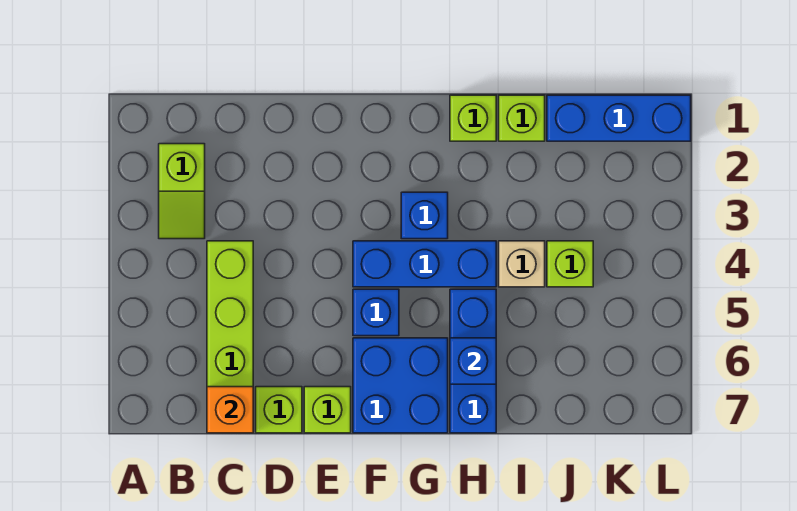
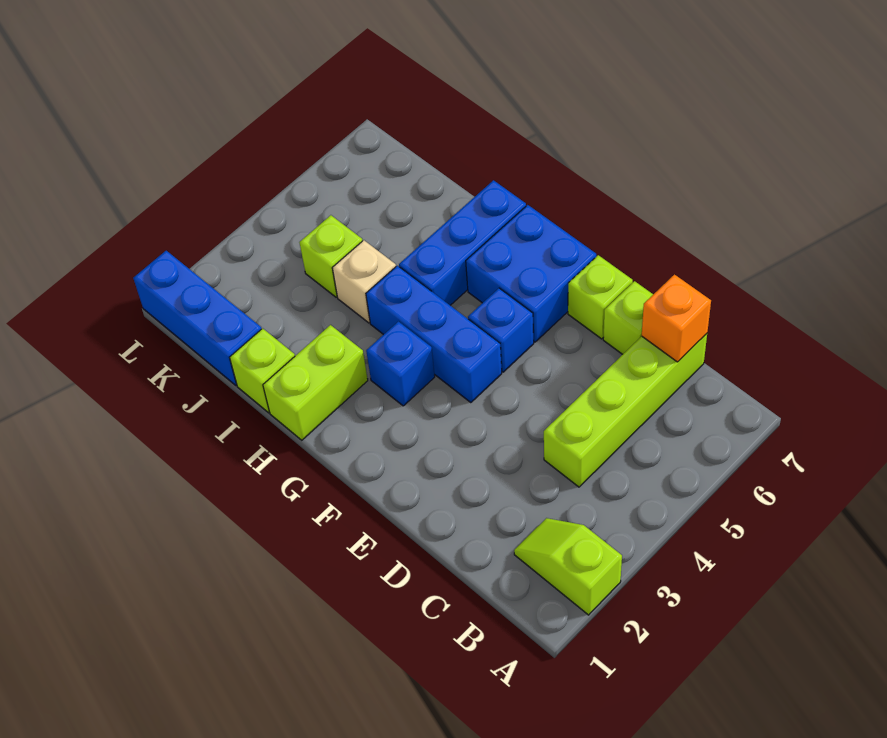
lime slope B2:B3 level 1 top 2 -> lime slope A2:B2 level 1 top A
lime brick H1 level 1 -> lime brick H1:H2 level 1
blue brick H6 level 2 -> none

